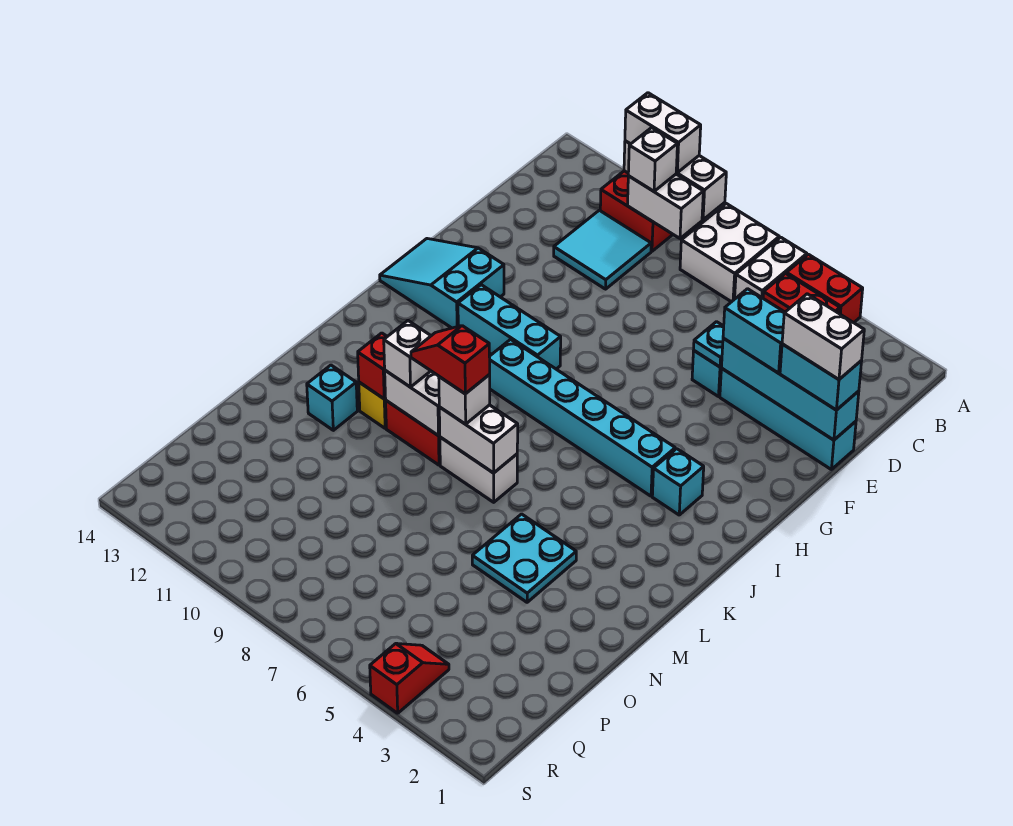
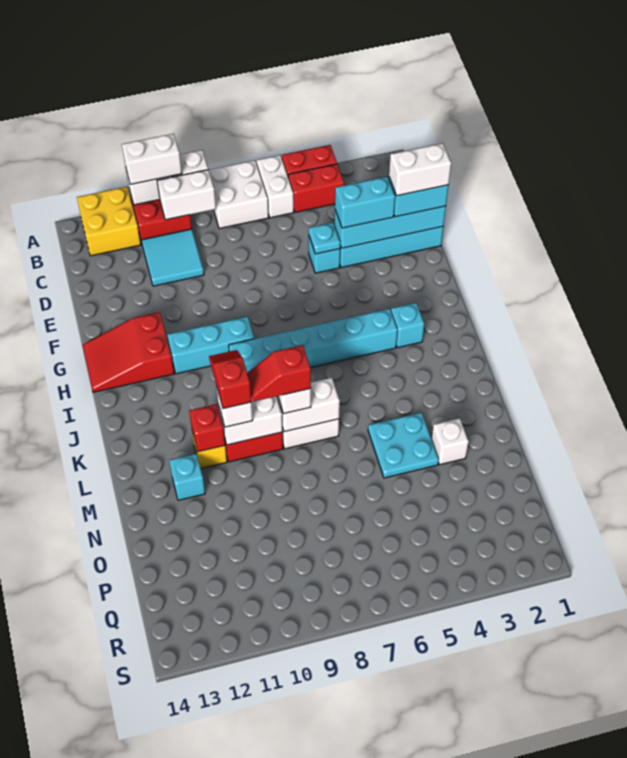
none -> yellow brick A12:B13 level 1
white brick B10 level 3 -> white brick N3 level 1
cyan slope G12:H14 level 1 top 12 -> red slope G12:H14 level 1 top 12
red slope R4:S4 level 1 top S -> red slope K10:L10 level 4 top L

